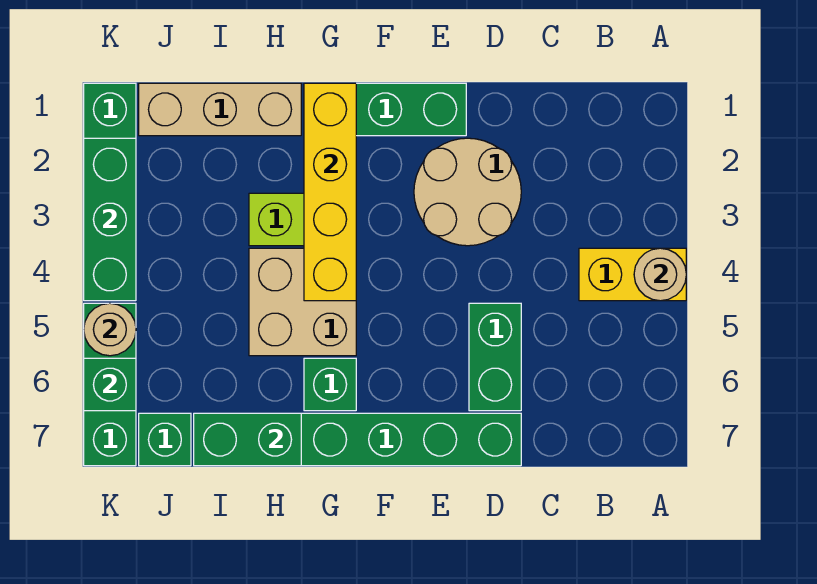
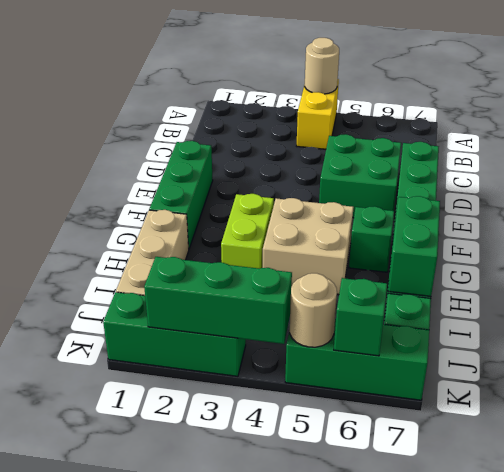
tan round brick D2:E3 level 1 -> none
green brick D5:D6 level 1 -> green brick D5:E6 level 1
yellow brick G1:G4 level 2 -> none

